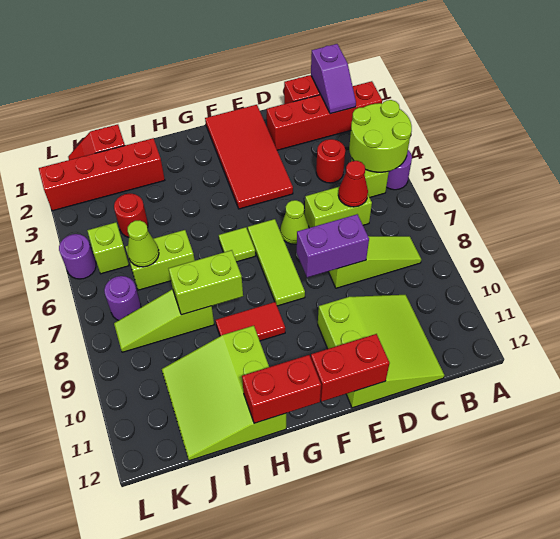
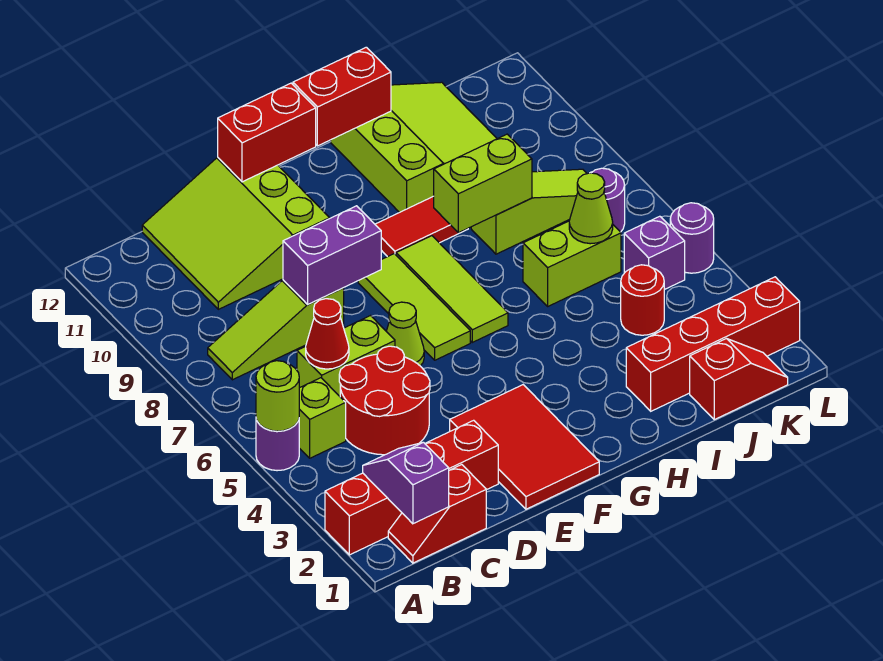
lime round brick A4:B5 level 2 -> lime round brick A5 level 2
red round brick C4 level 1 -> red round brick C4:D5 level 1
red tile E1:F4 level 1 -> red tile E1:F3 level 1
lime tile G6 level 1 -> lime tile G6:G8 level 1
lime brick K5 level 1 -> purple brick K5 level 1

